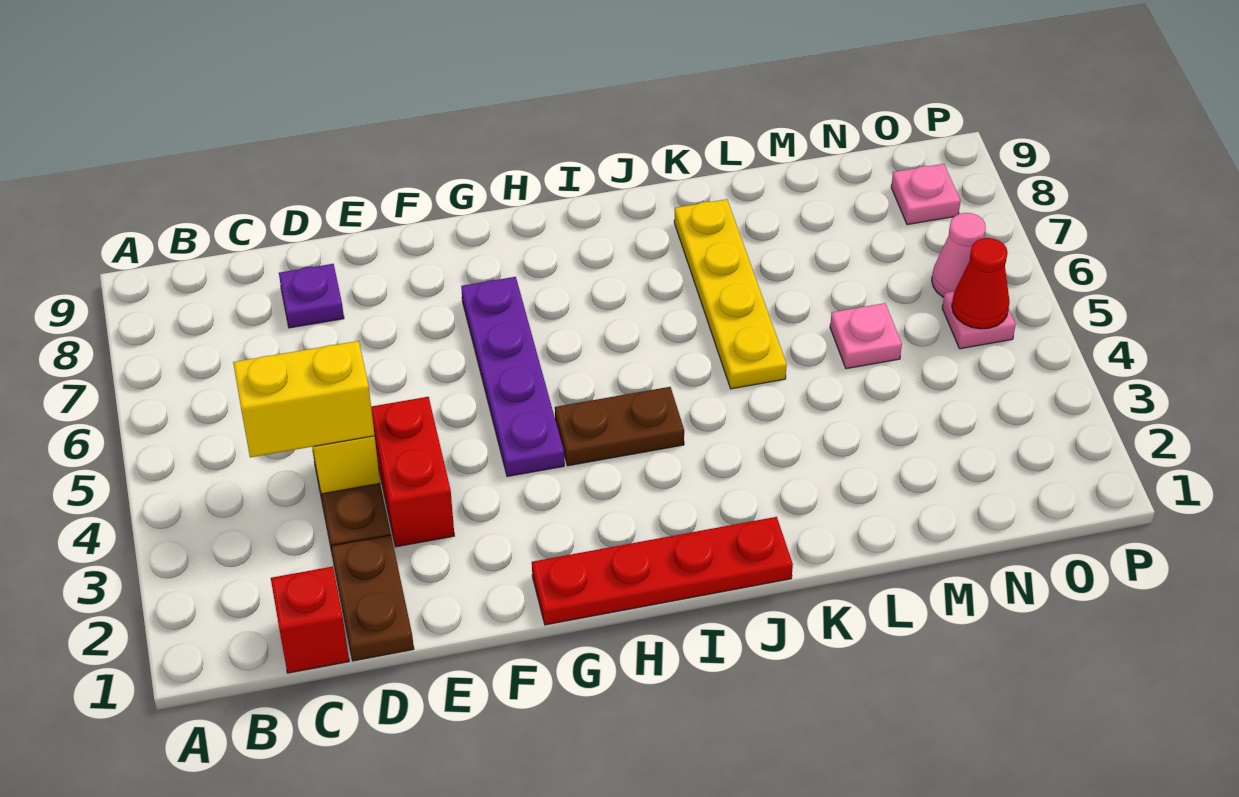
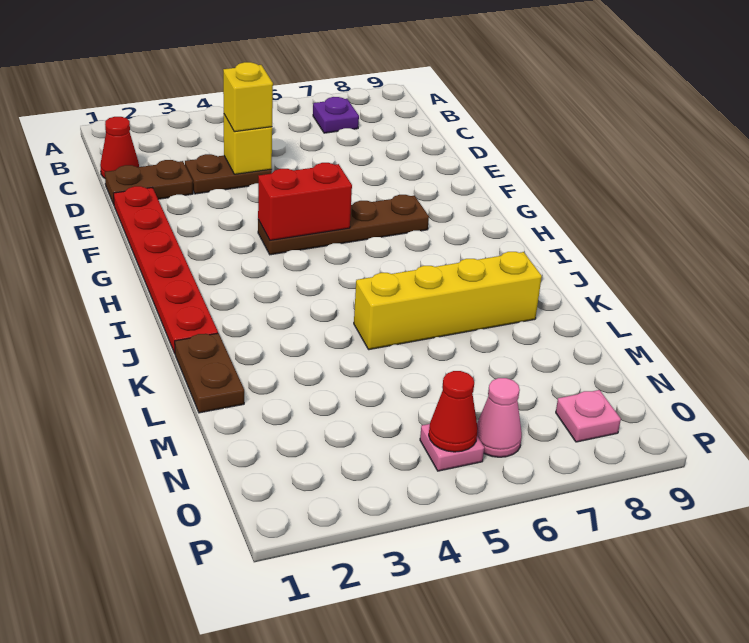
red brick C1 level 1 -> red cone C1 level 1
yellow brick C4:D4 level 3 -> yellow brick D4 level 3
purple plate D8 level 1 -> purple plate B7 level 1
red brick E3:E4 level 1 -> red brick G4:G5 level 2
red plate G1:J1 level 1 -> red plate E1:J1 level 1
purple plate G4:G7 level 1 -> brown plate G4:G7 level 1
brown plate H4:I4 level 1 -> brown plate K1:L1 level 1
yellow plate K5:K8 level 1 -> yellow brick K5:K8 level 1
pink plate M5 level 1 -> none

